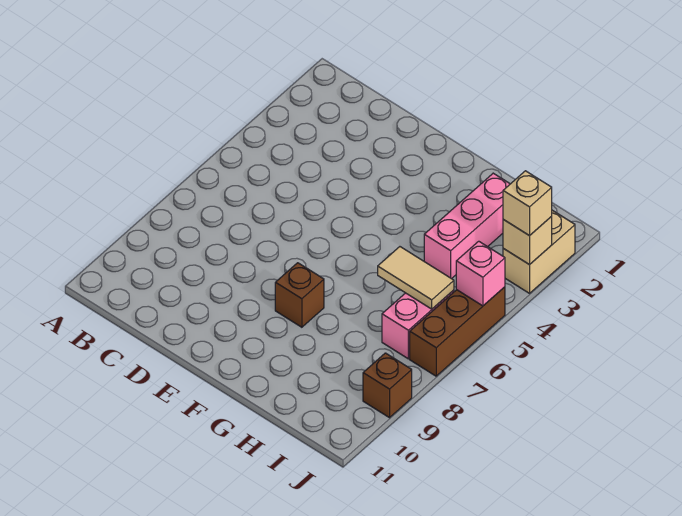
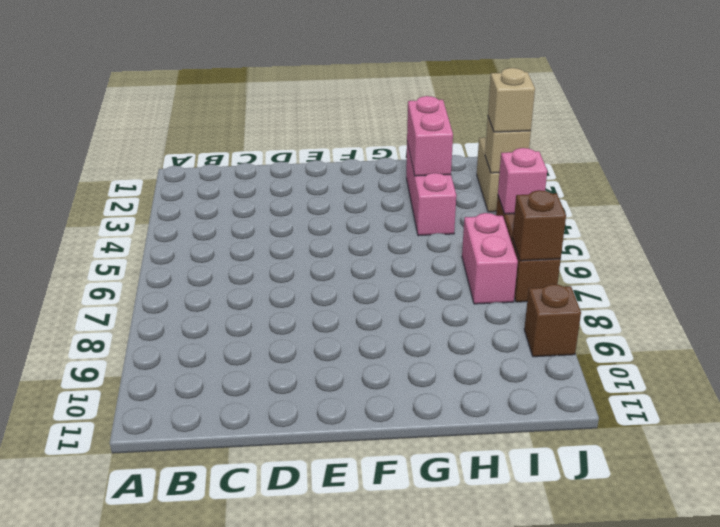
brown brick F8 level 1 -> brown brick J7 level 2
none -> pink brick H2:H3 level 2
tan tile H6:I6 level 2 -> none

